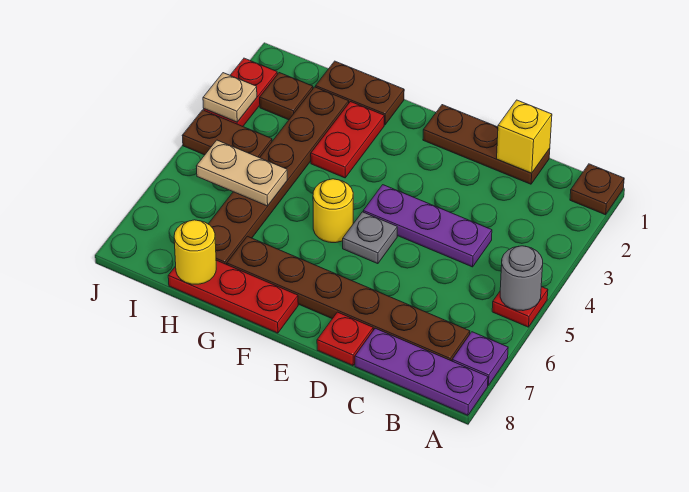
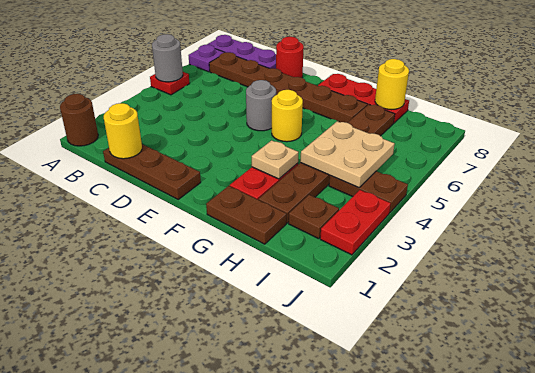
brown plate A1 level 1 -> brown round brick A1 level 1
yellow brick C1 level 2 -> yellow round brick C1 level 2
purple plate C4:E4 level 1 -> none
red plate D8 level 1 -> red round brick D8 level 1
grey plate E5 level 1 -> grey round brick E5 level 1
tan plate H5:I5 level 2 -> tan plate H4:I5 level 2
tan plate J3 level 2 -> tan plate G3 level 2

